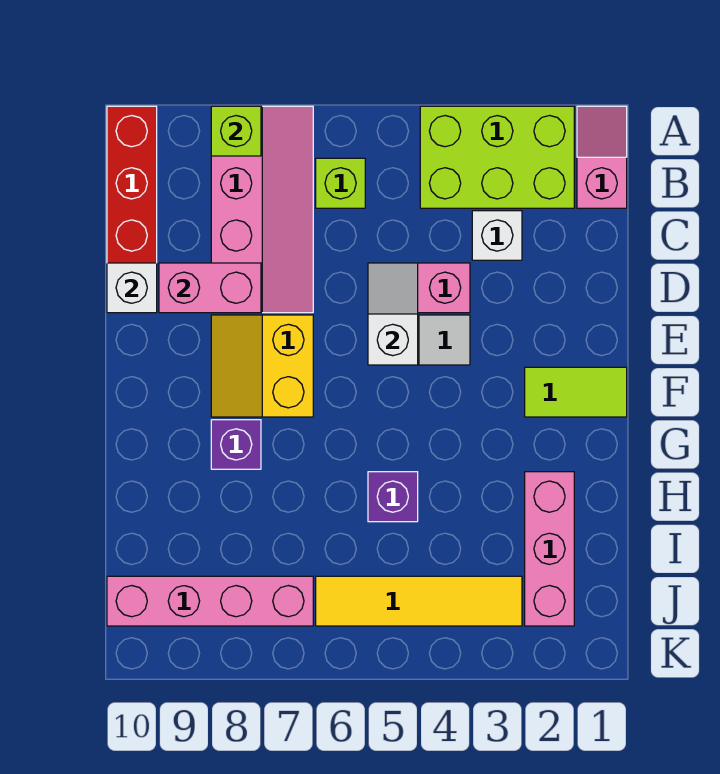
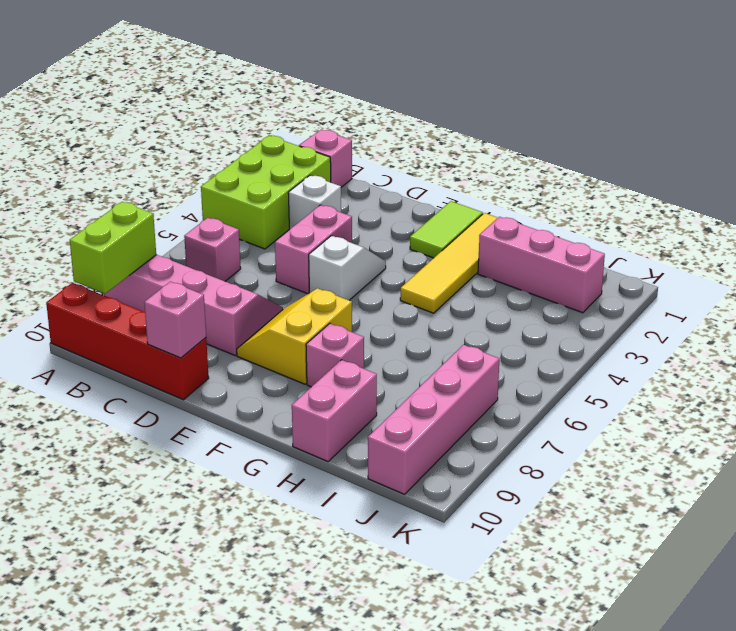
lime brick A8 level 2 -> lime brick A8:A9 level 2
lime brick B6 level 1 -> pink brick B6 level 1
white slope D5:E5 level 2 top E -> none
pink brick D8:D9 level 2 -> pink brick H9:H10 level 1
white brick D10 level 2 -> pink brick D10 level 2
yellow slope E7:F8 level 1 top 7 -> yellow slope E7:F8 level 1 top F
purple brick G8 level 1 -> pink brick G8 level 1
purple brick H5 level 1 -> none
yellow tile J3:J6 level 1 -> yellow tile G1:G4 level 1

